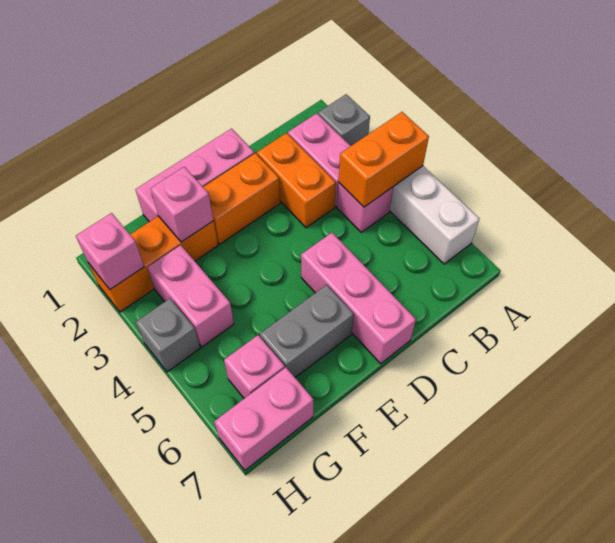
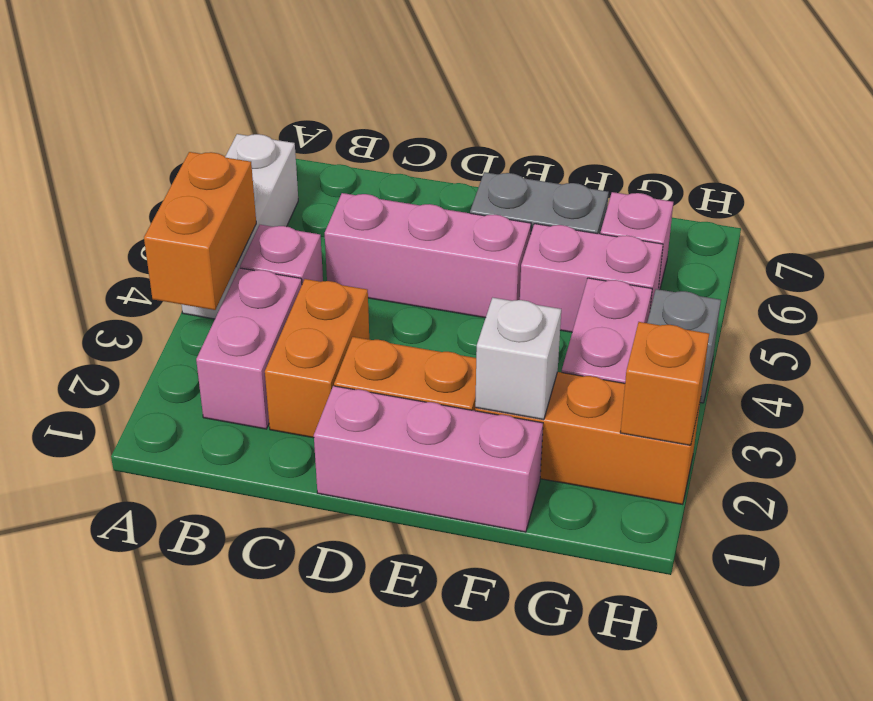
grey brick A2 level 1 -> none
orange brick A4:B4 level 2 -> orange brick A3:A4 level 2
pink brick D5:D7 level 1 -> pink brick C5:E5 level 1
pink brick F2 level 2 -> white brick F2 level 2
pink brick G7:H7 level 1 -> pink brick F5:G5 level 1
pink brick H2 level 2 -> orange brick H2 level 2

